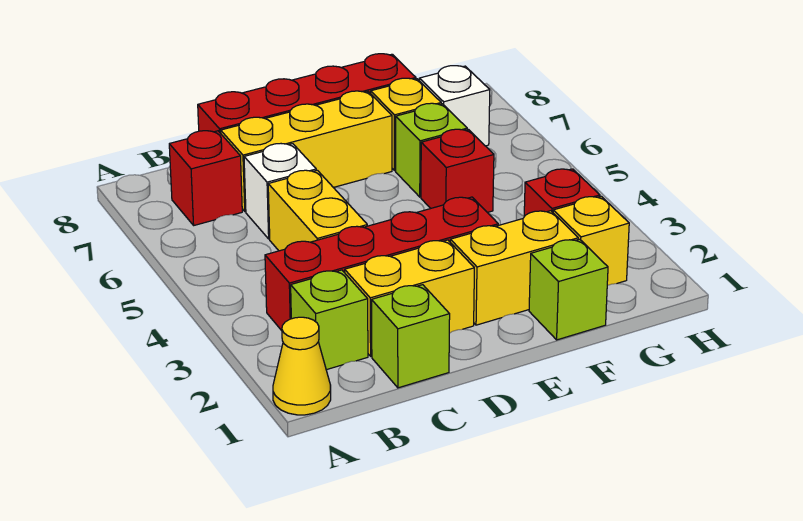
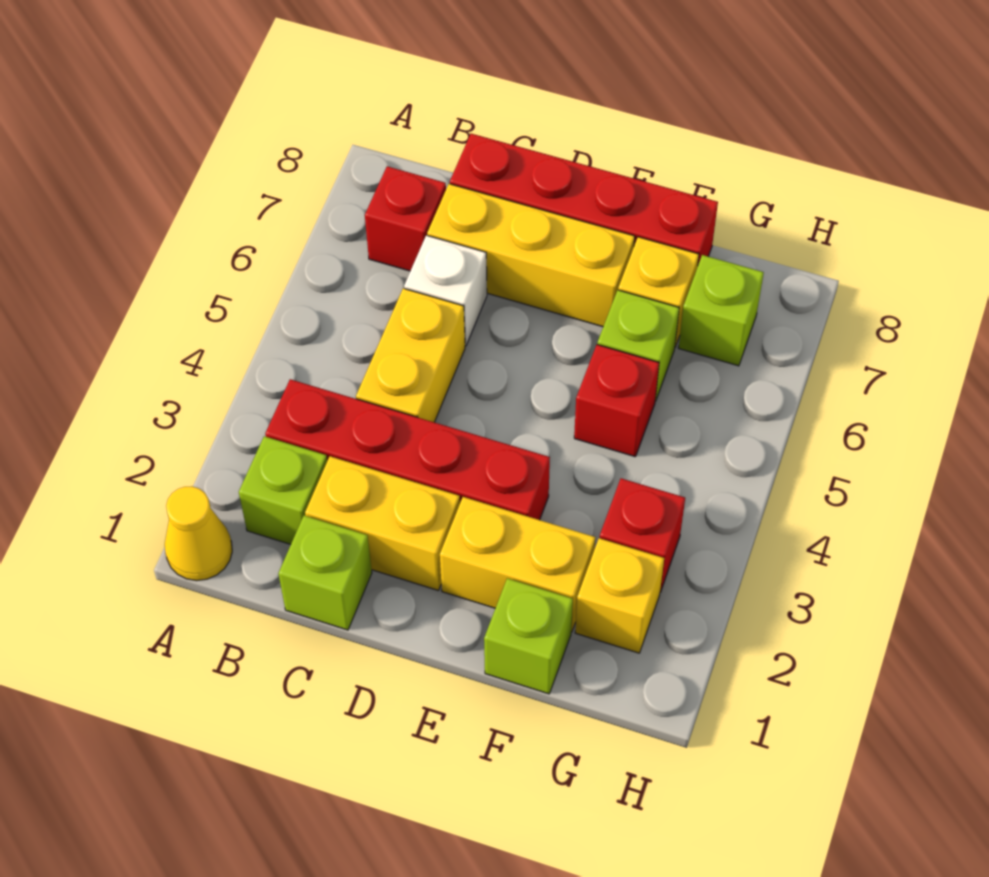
white brick G7 level 1 -> lime brick G7 level 1

